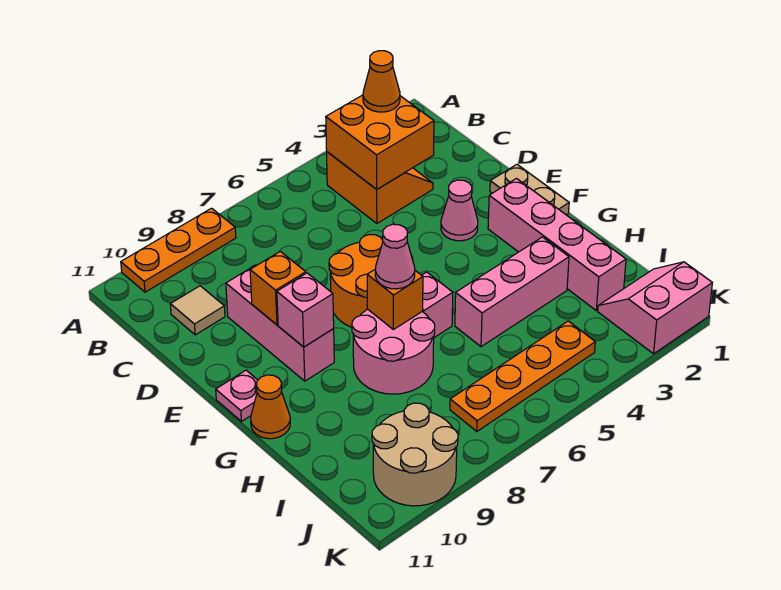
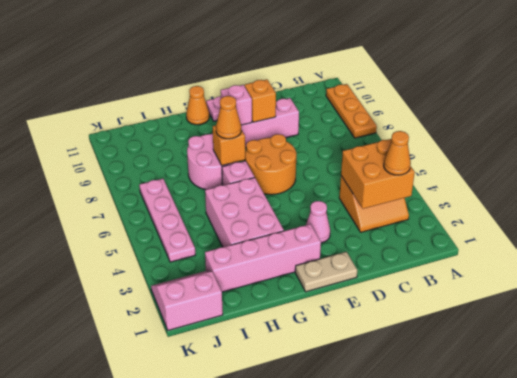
tan tile C10 level 1 -> none
pink cone G7 level 3 -> orange cone G7 level 3
pink brick H3:H5 level 1 -> pink brick G3:H5 level 1
pink slope J1:K2 level 1 top K -> pink slope J1:K2 level 1 top 1
orange plate J4:J7 level 1 -> pink plate J4:J7 level 1
tan round brick J9:K10 level 1 -> none

